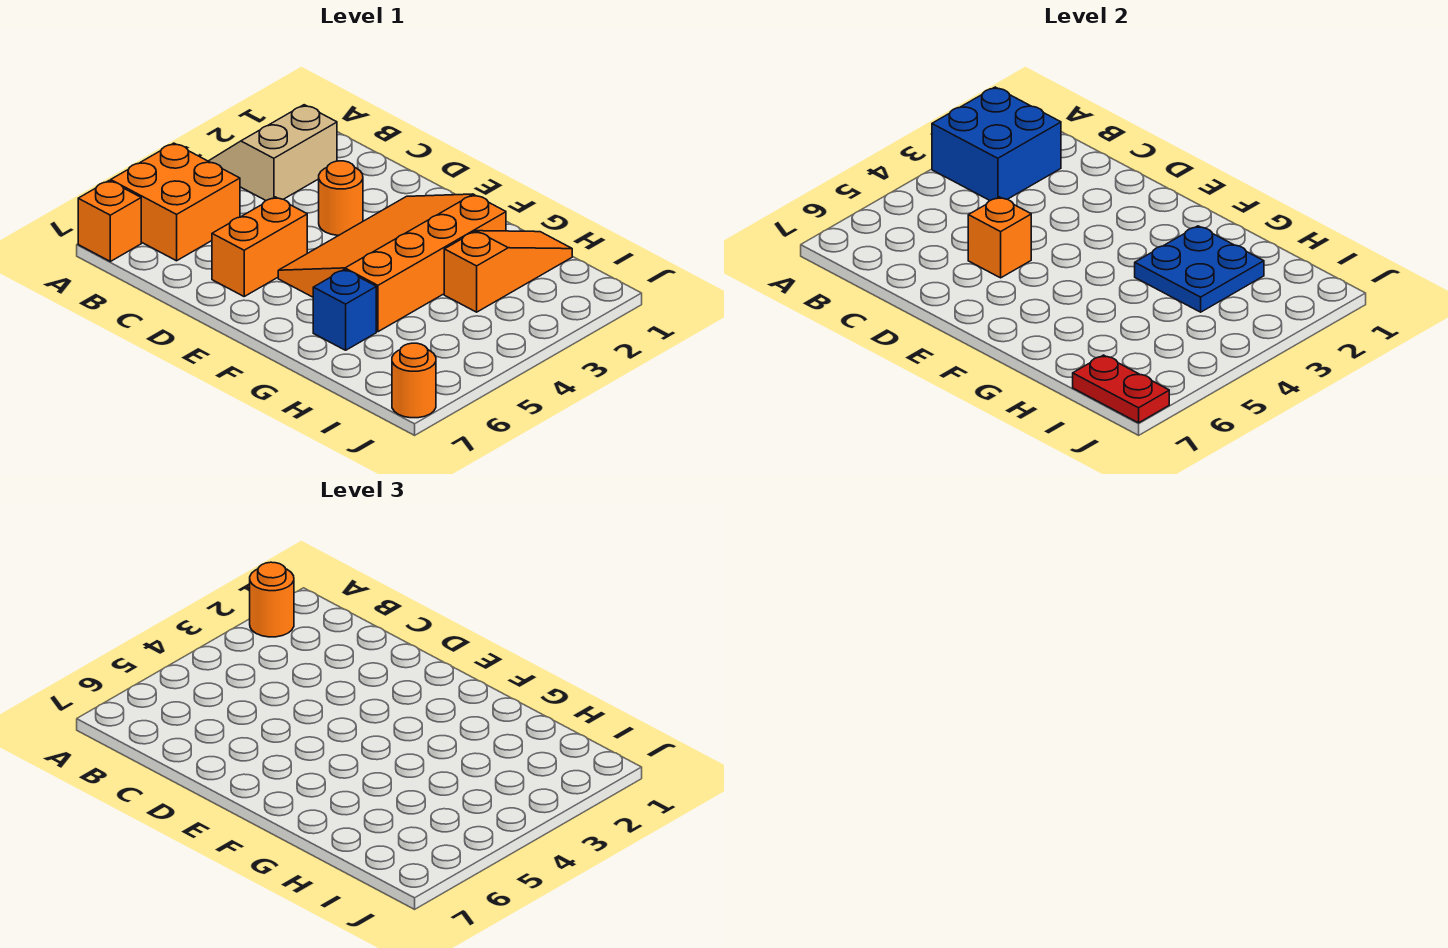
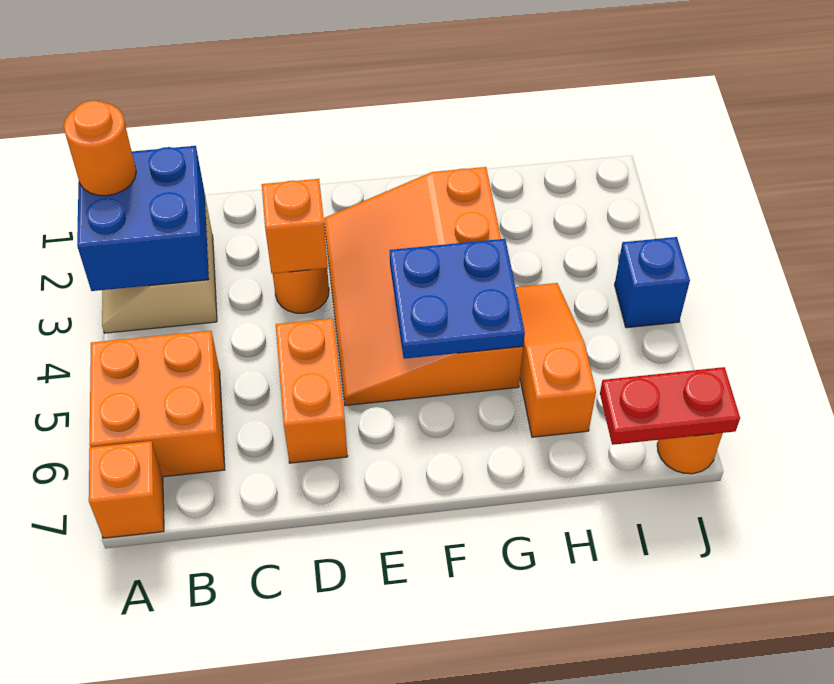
orange brick D5 level 2 -> orange brick D3 level 2
blue plate G2:H3 level 2 -> blue plate F4:G5 level 2
blue brick G6 level 1 -> blue brick J4 level 1
orange slope H1:H3 level 1 top 3 -> orange slope H4:H6 level 1 top 6

